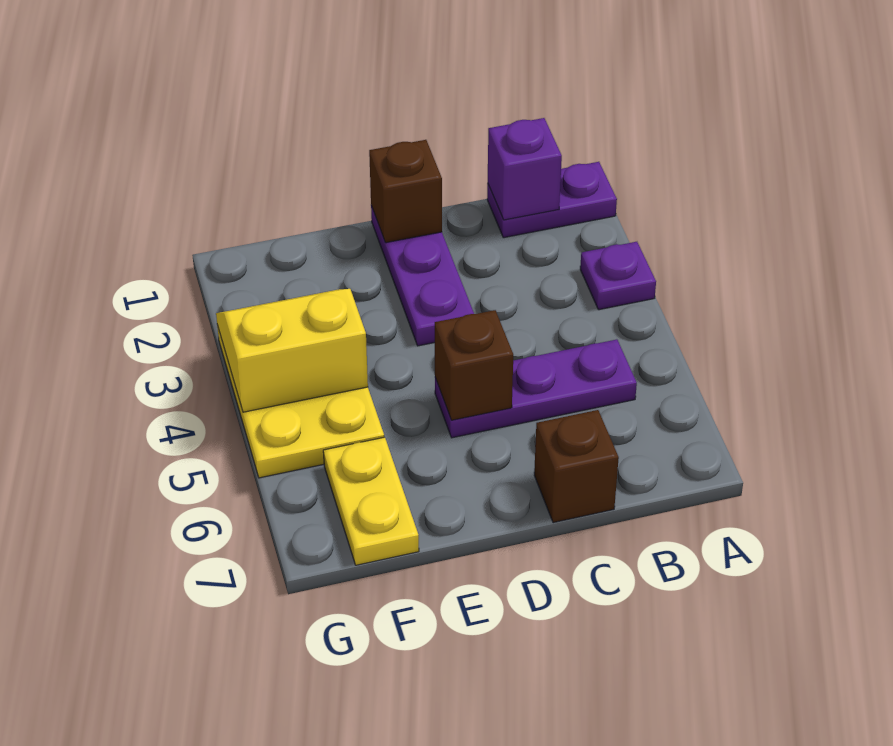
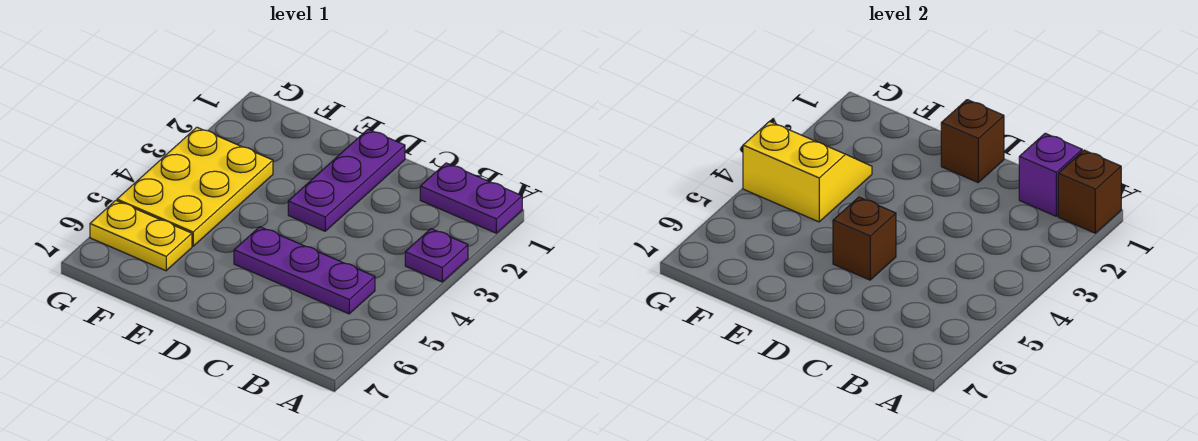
brown brick C7 level 1 -> brown brick A1 level 2
yellow plate F6:F7 level 1 -> yellow plate F6:G6 level 1

